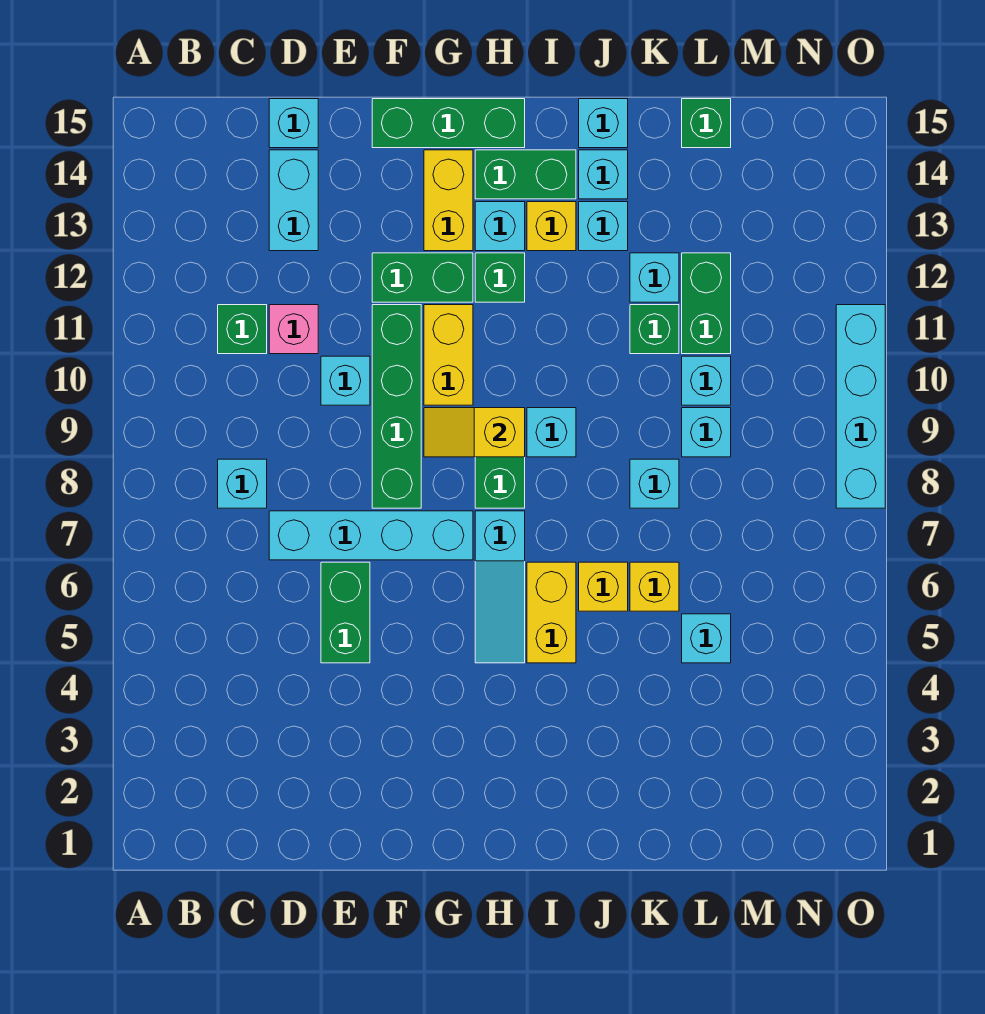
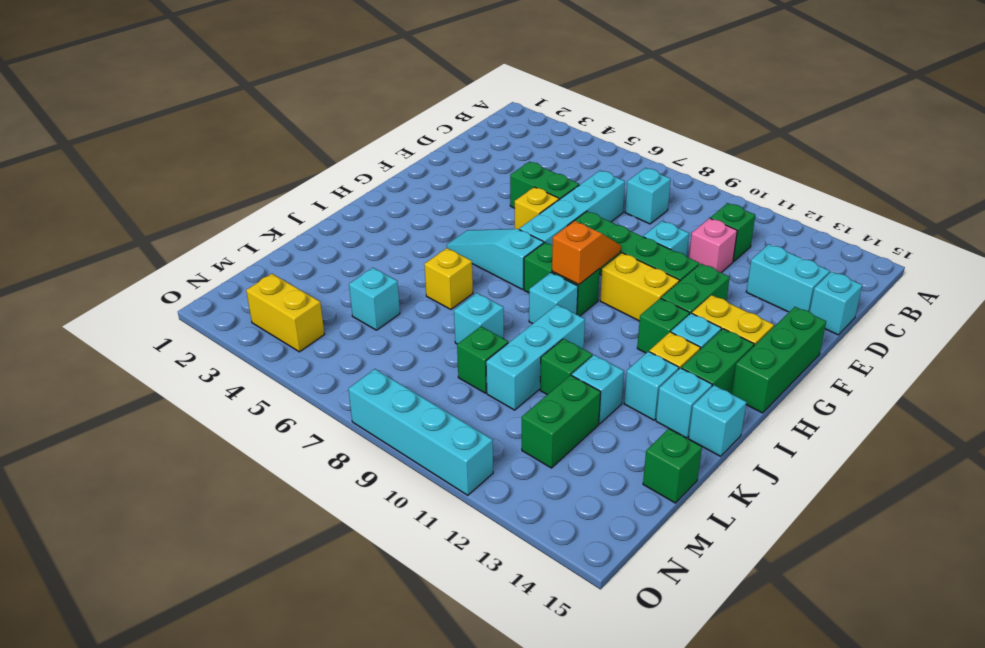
yellow slope G9:H9 level 2 top H -> orange slope G9:H9 level 2 top H
yellow brick I5:I6 level 1 -> yellow brick N3:N4 level 1
yellow brick K6 level 1 -> yellow brick F6 level 1
cyan brick L9 level 1 -> green brick L9 level 1
cyan brick L10 level 1 -> cyan brick J10:L10 level 1
green brick L11:L12 level 1 -> green brick L12:M12 level 1

